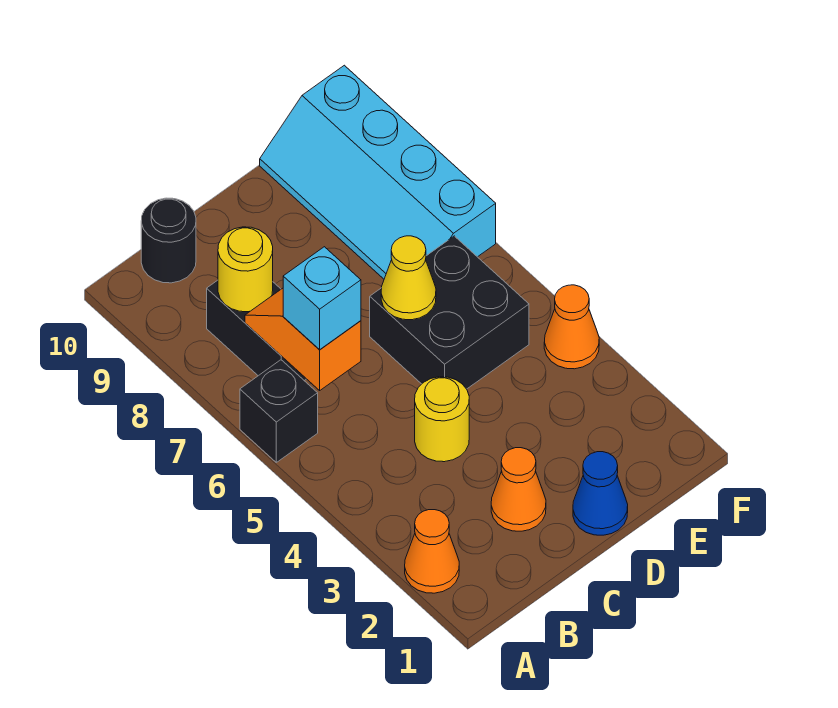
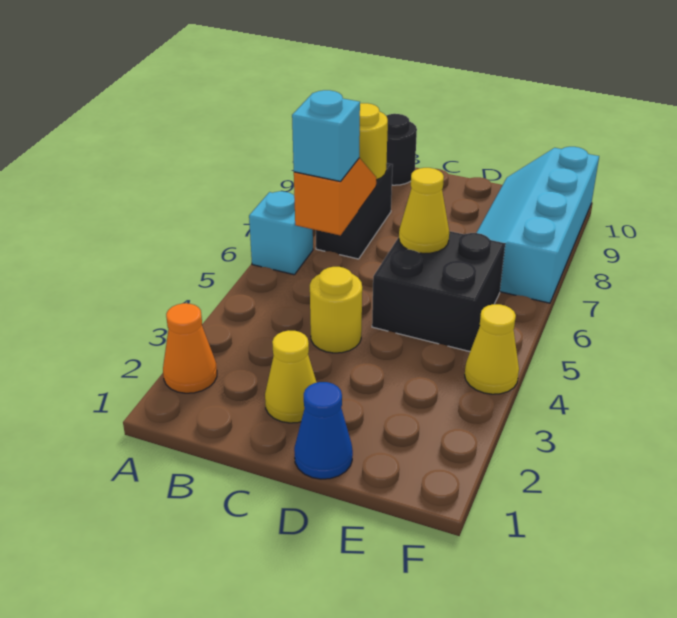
black brick A6 level 1 -> cyan brick A6 level 1
orange cone C2 level 1 -> yellow cone C2 level 1
orange cone F4 level 1 -> yellow cone F4 level 1

